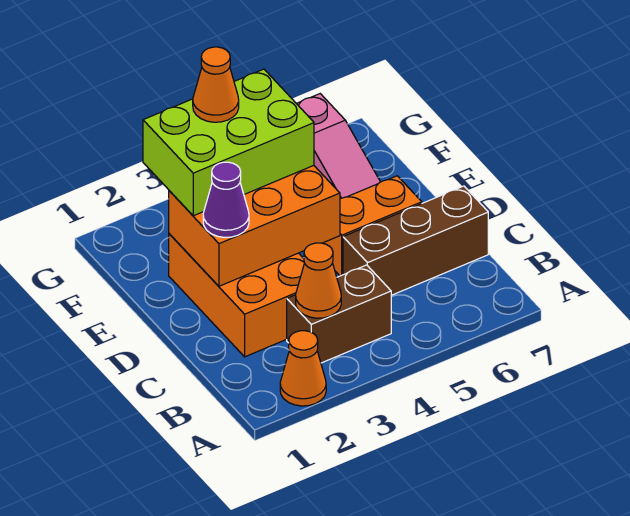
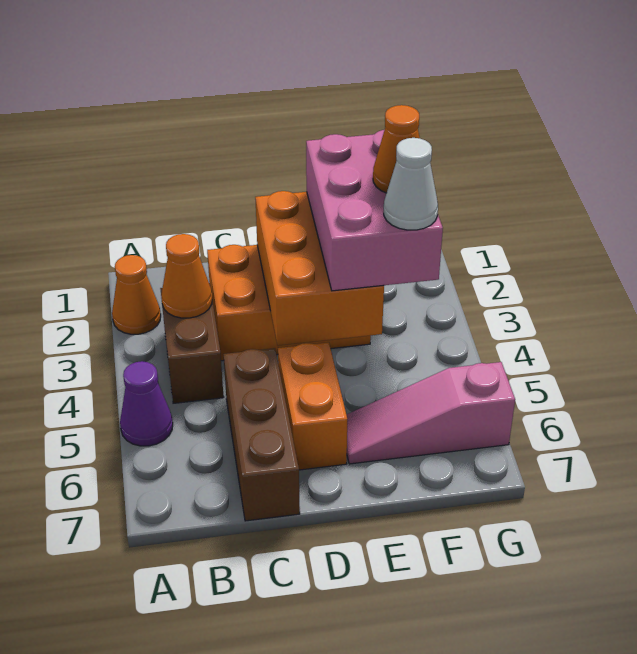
purple cone D2 level 3 -> purple cone A5 level 1
lime brick E2:F4 level 3 -> pink brick E2:F4 level 3
none -> white cone F4 level 4

